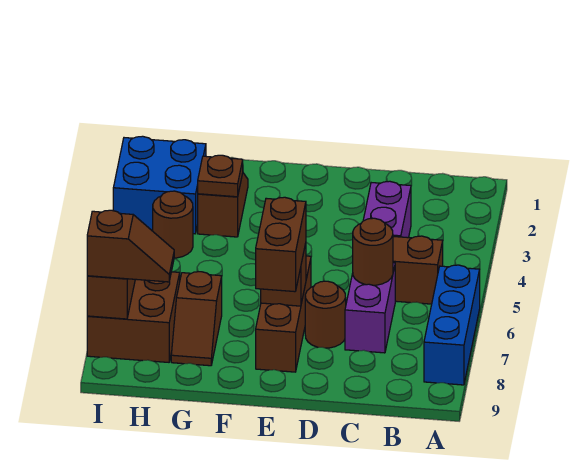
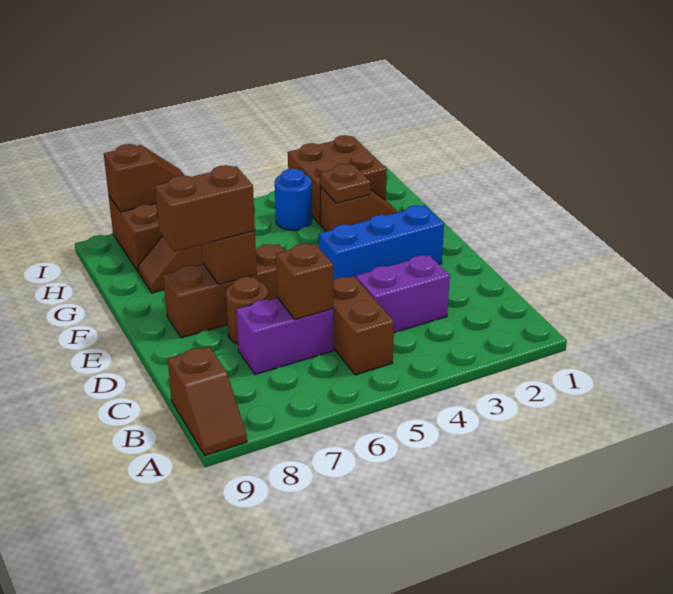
blue brick A6:A8 level 1 -> blue brick E2:E4 level 1
brown round brick C6 level 2 -> brown brick C6 level 2
blue brick H2:I3 level 1 -> brown brick H2:I3 level 1
brown round brick H4 level 1 -> blue round brick H4 level 1
brown slope H8:I8 level 3 top I -> brown slope A9:B9 level 1 top B

